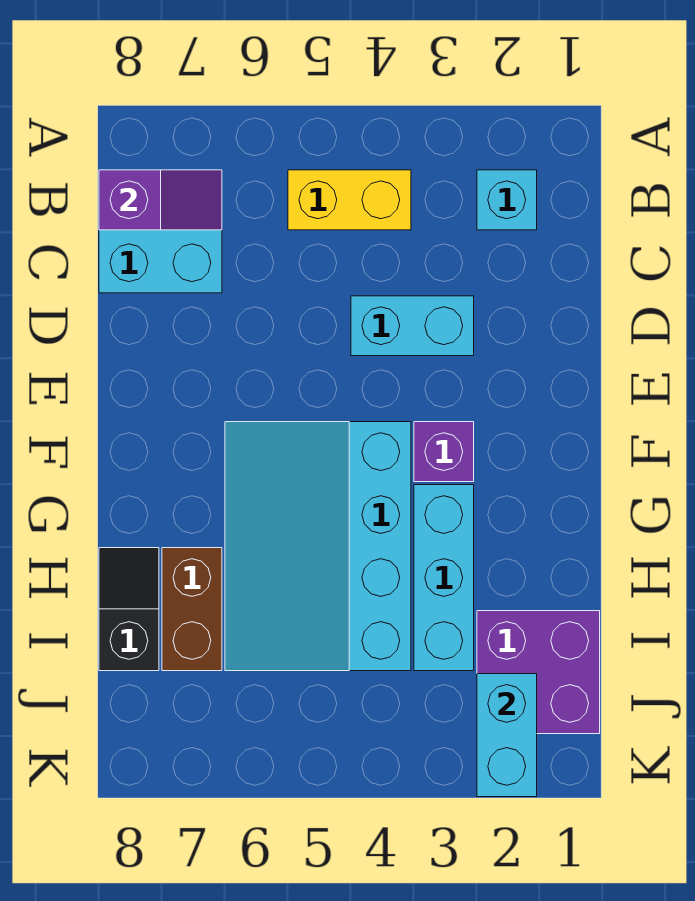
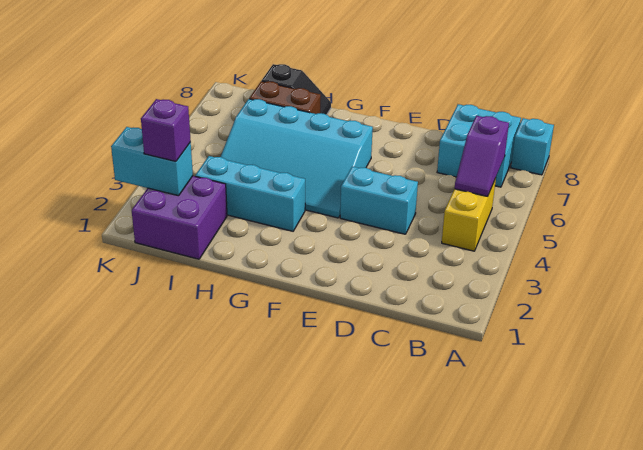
cyan brick B2 level 1 -> cyan brick A8 level 1
purple slope B7:B8 level 2 top 8 -> purple slope B5:B6 level 2 top 6
cyan brick D3:D4 level 1 -> cyan brick D4:E4 level 1
purple brick F3 level 1 -> purple brick J2 level 3
cyan slope F4:I6 level 1 top 4 -> cyan slope F4:I6 level 1 top 6

